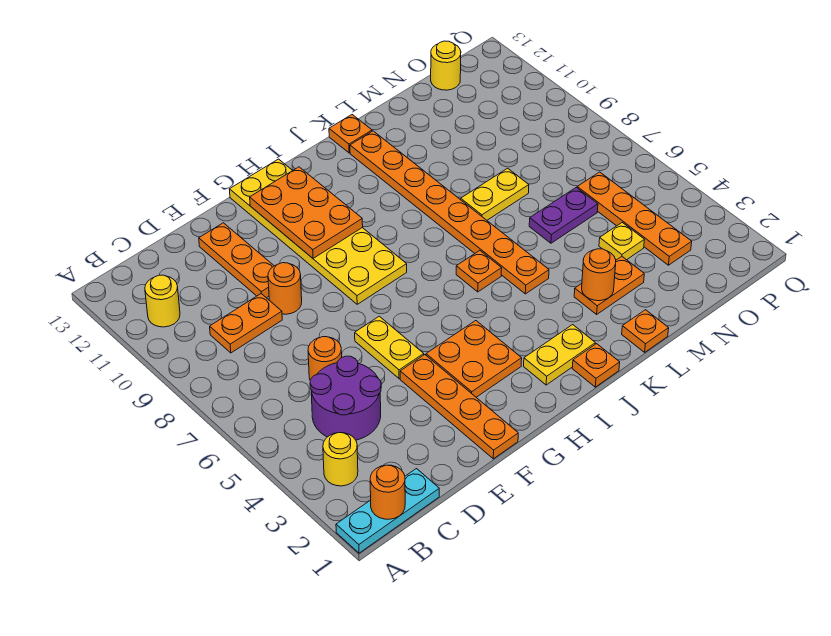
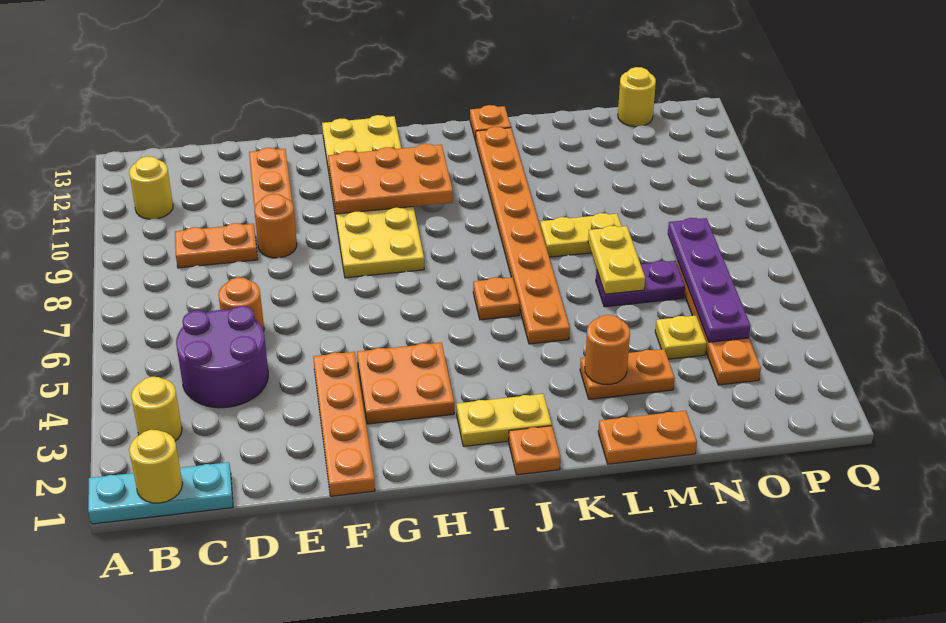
orange round brick B1 level 2 -> yellow round brick B1 level 2
yellow plate F5:F6 level 1 -> yellow plate M6:M7 level 2
orange plate G10:H12 level 2 -> orange plate G10:I11 level 2
orange plate L1 level 1 -> orange plate L1:M1 level 1
none -> purple plate O4:O7 level 2

